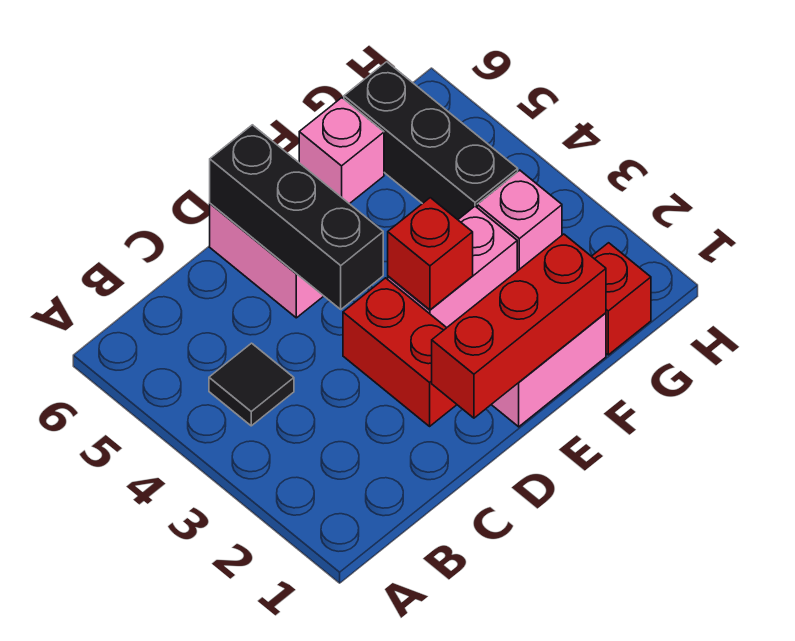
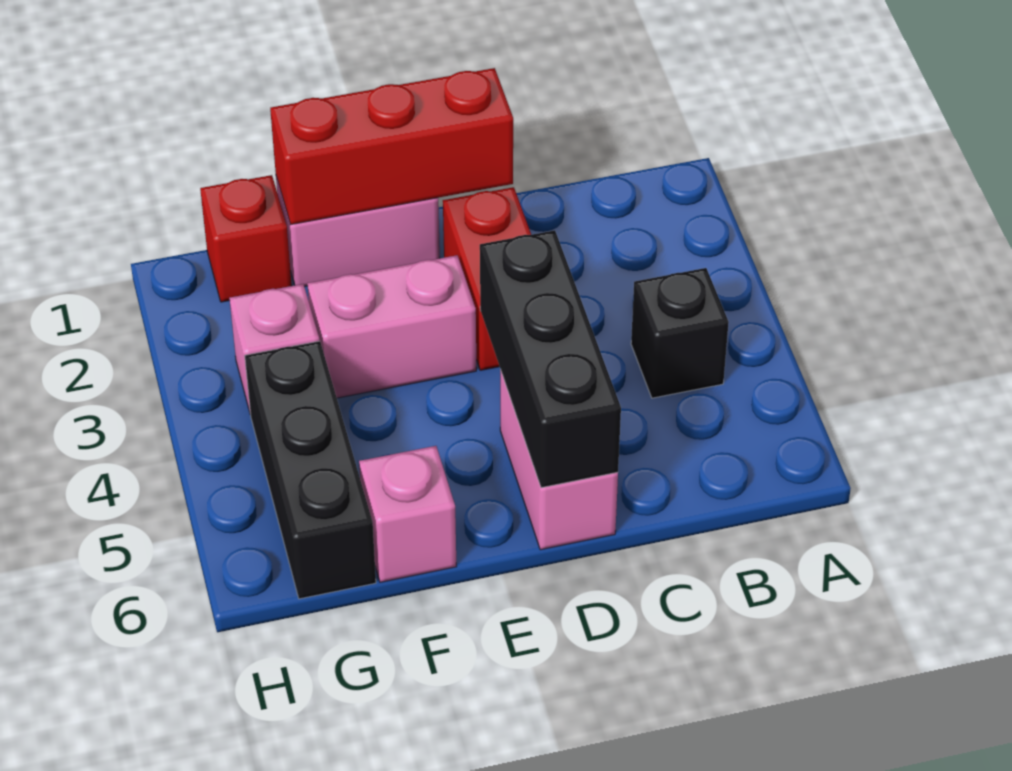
black tile B4 level 1 -> black brick B4 level 1
red brick E3 level 2 -> none

